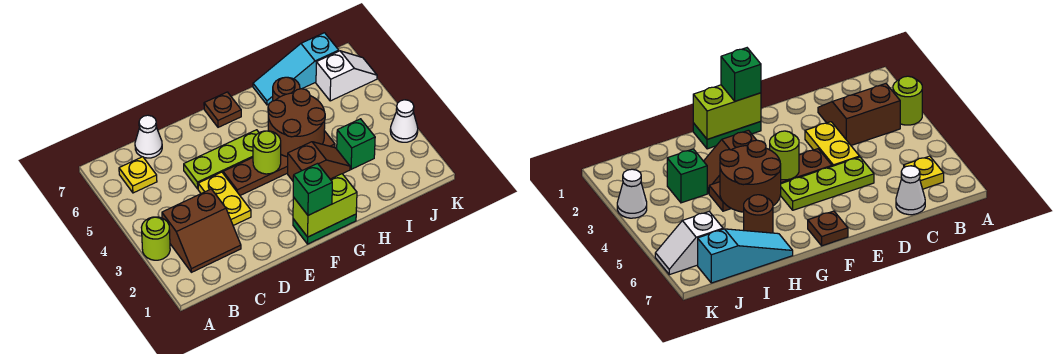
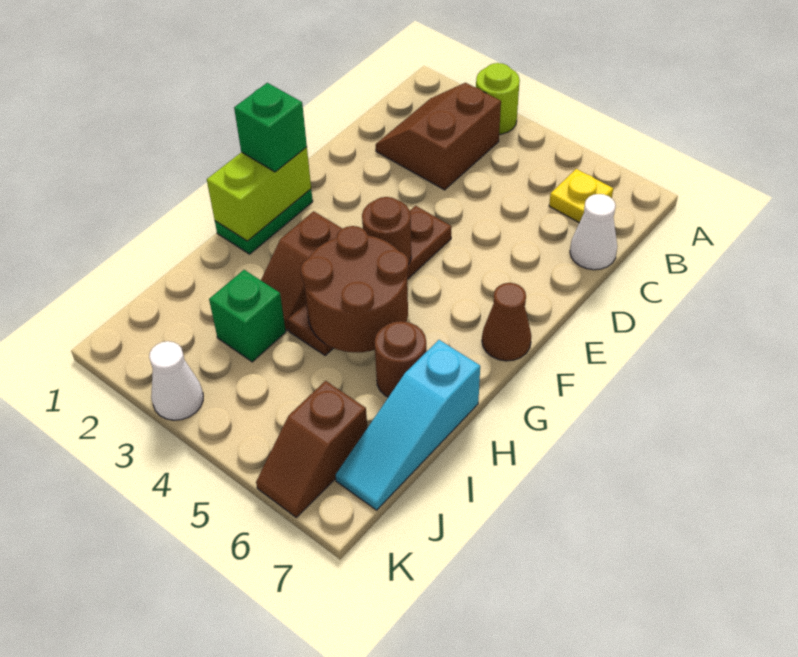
yellow plate D3:D4 level 1 -> none
lime plate D5:F5 level 1 -> none
lime round brick F4 level 2 -> brown round brick F4 level 2
brown plate F7 level 1 -> brown cone F7 level 1
cyan slope H7:J7 level 1 top J -> cyan slope H7:J7 level 1 top H
white slope J6:K6 level 1 top J -> brown slope J6:K6 level 1 top J

